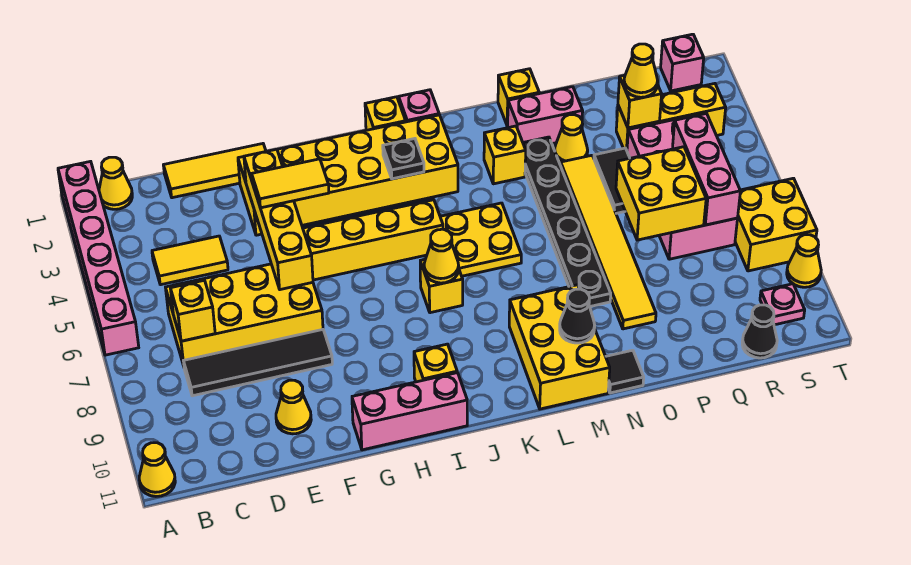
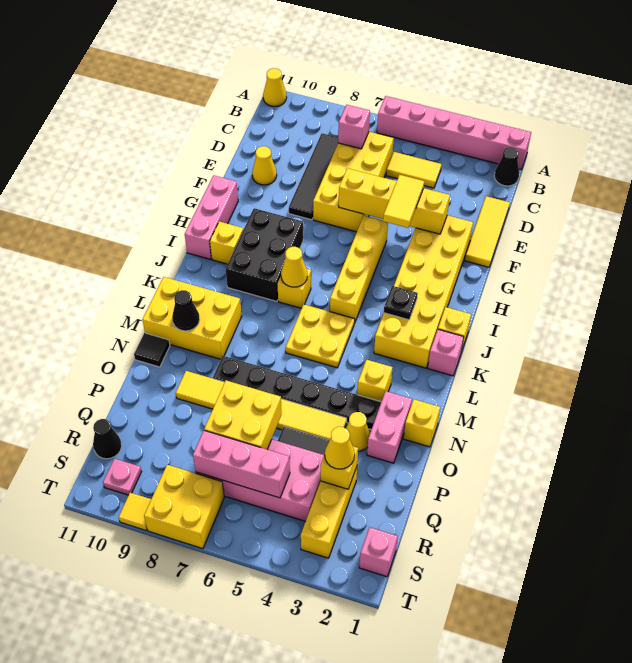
yellow cone B1 level 1 -> black cone B1 level 1
yellow tile C4:D4 level 1 -> yellow tile C4:C5 level 1
yellow brick C7 level 2 -> pink brick C7 level 2
none -> black brick H8:J9 level 1
yellow cone T9 level 1 -> yellow tile T9 level 1

